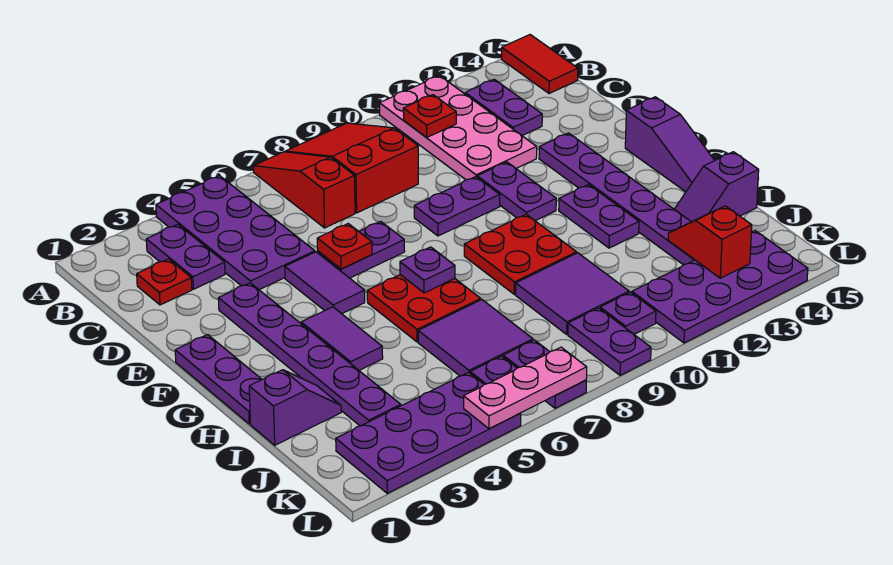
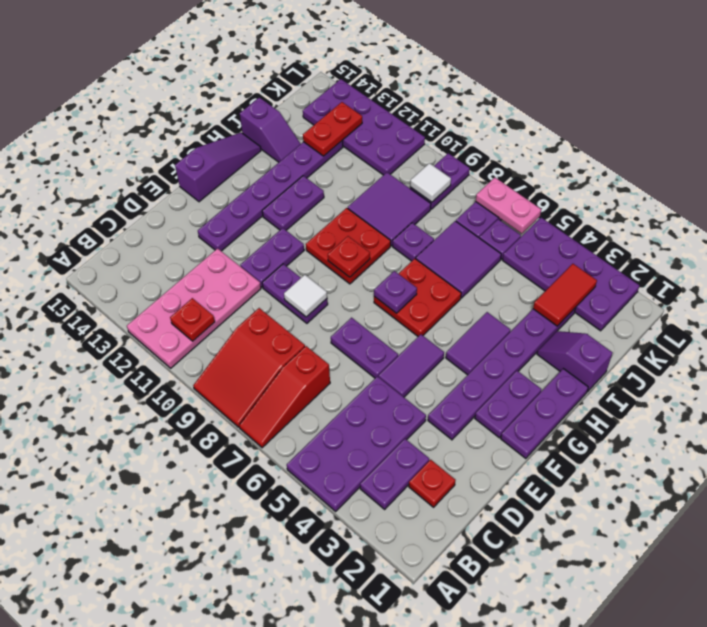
red tile A15:B15 level 1 -> red tile J3:K3 level 2
purple plate B13:C13 level 1 -> purple plate F2:G2 level 1
red plate E6 level 2 -> red plate G9 level 2
none -> white tile E9 level 2
red slope J13:K13 level 2 top K -> red plate J13:K13 level 2
none -> white tile K9 level 2
purple plate K10 level 1 -> purple plate I8 level 1
pink plate L5:L7 level 2 -> pink plate L6:L7 level 2

